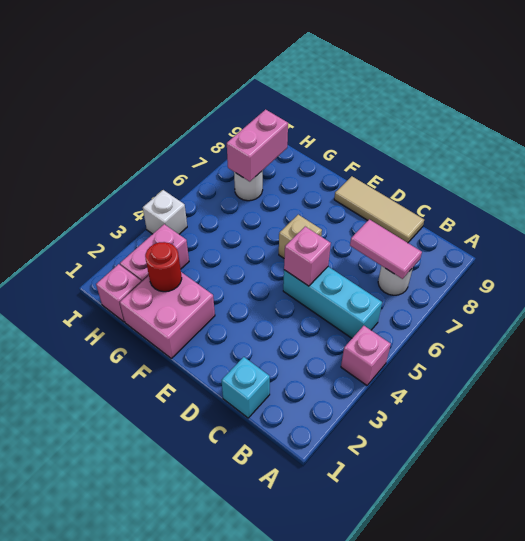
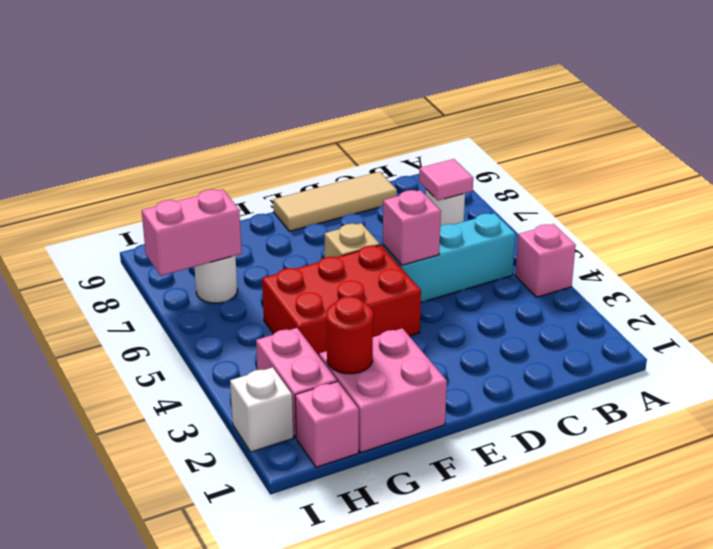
pink tile B7:C7 level 2 -> pink tile B7 level 2
cyan brick C1 level 1 -> none
none -> red brick E4:G5 level 1
pink brick H7:H8 level 2 -> pink brick H7:I7 level 2
white brick I4 level 1 -> white brick I2 level 1

